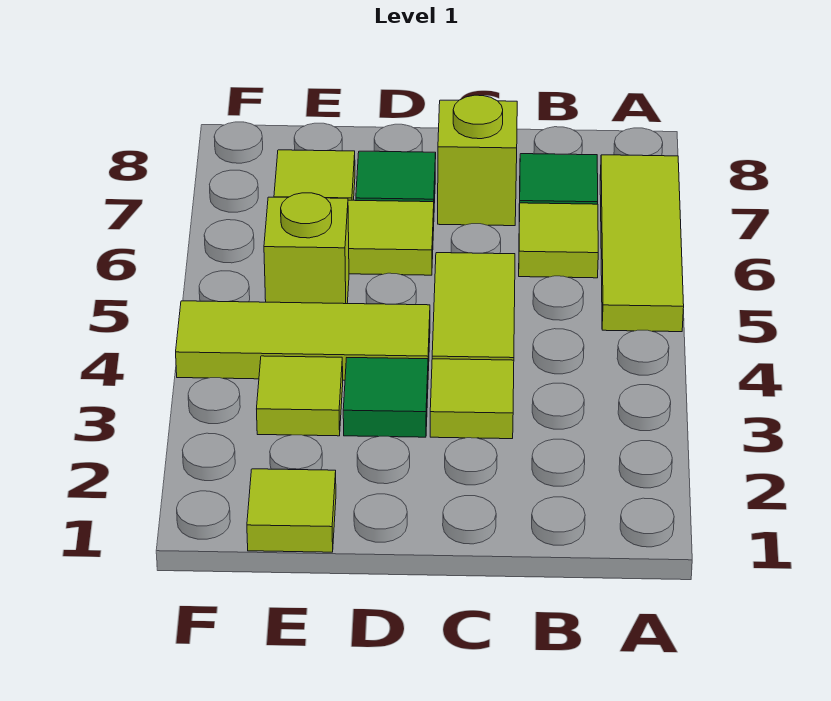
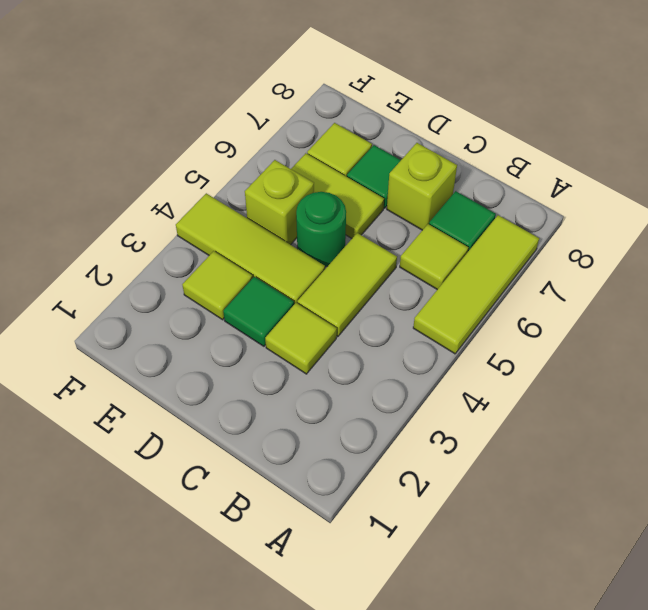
none -> green round brick D5 level 1
lime tile E1 level 1 -> none

